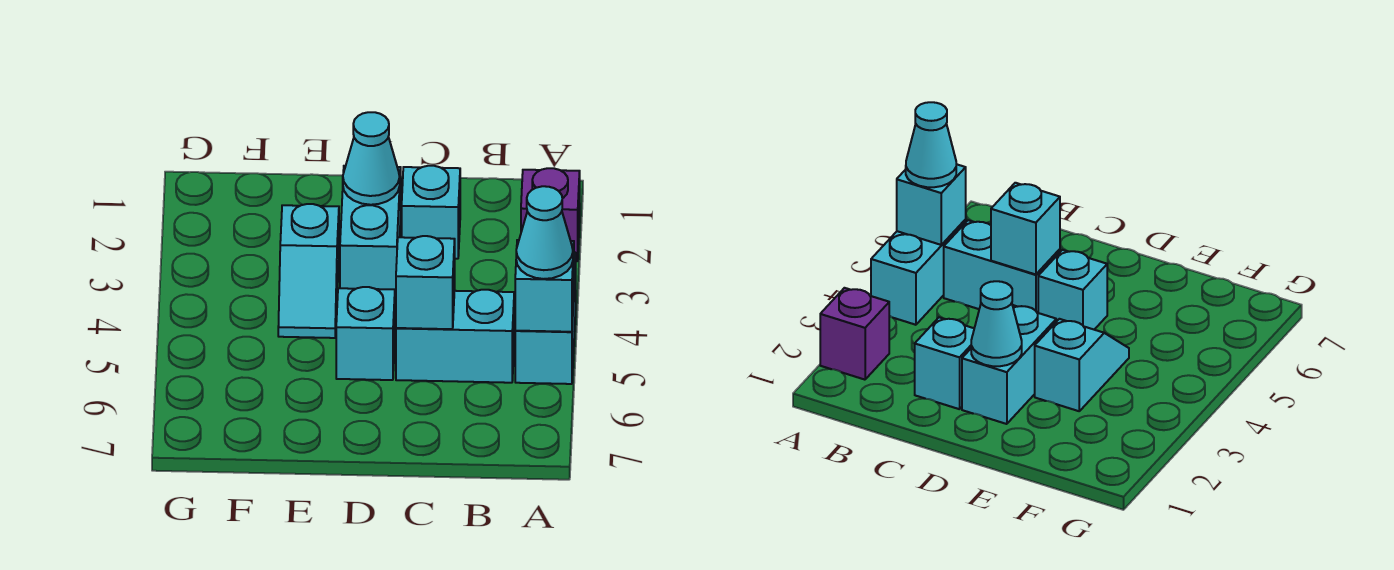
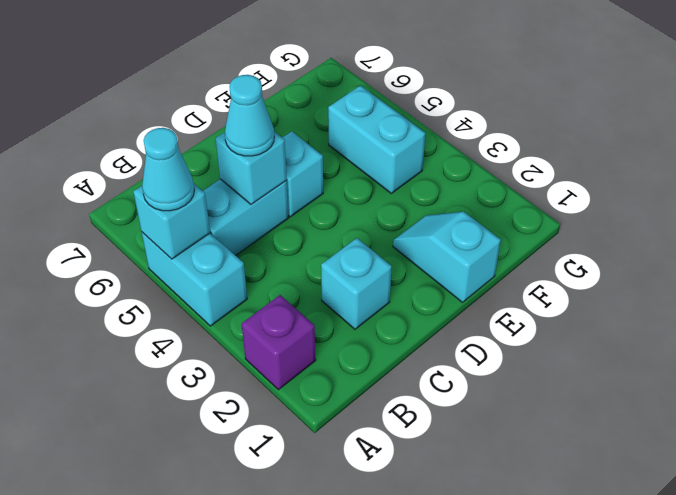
cyan brick D2:D3 level 1 -> cyan brick F4:F5 level 1
cyan cone D2 level 2 -> cyan cone C5 level 3
cyan slope E3:E4 level 1 top 3 -> cyan slope E1:E2 level 1 top 1

